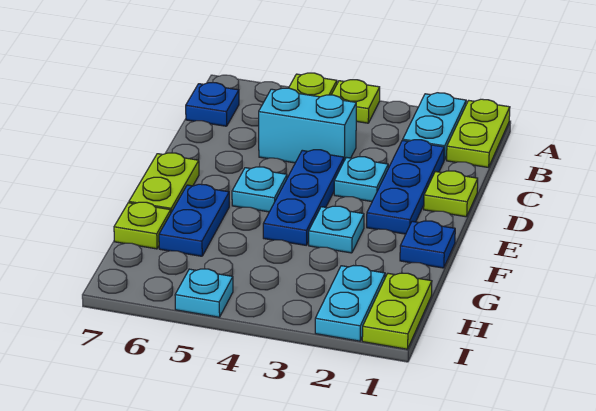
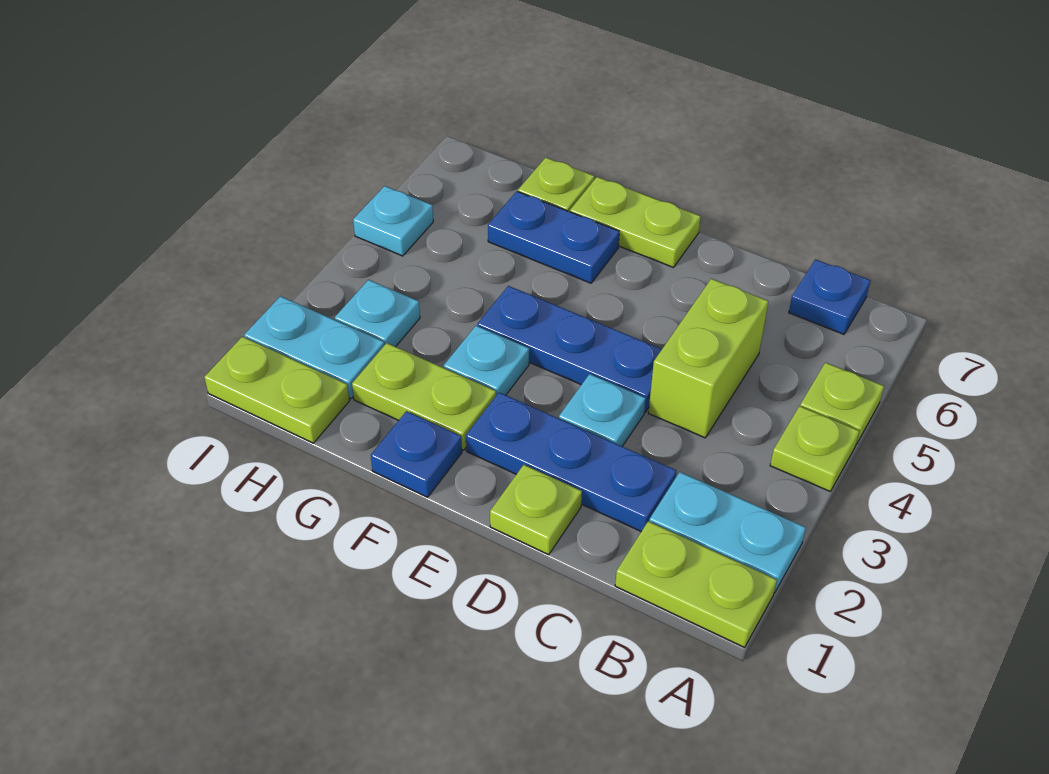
cyan brick C4:C5 level 1 -> lime brick C4:C5 level 1
cyan plate E5 level 1 -> cyan plate H3 level 1
none -> lime plate F2:G2 level 1

